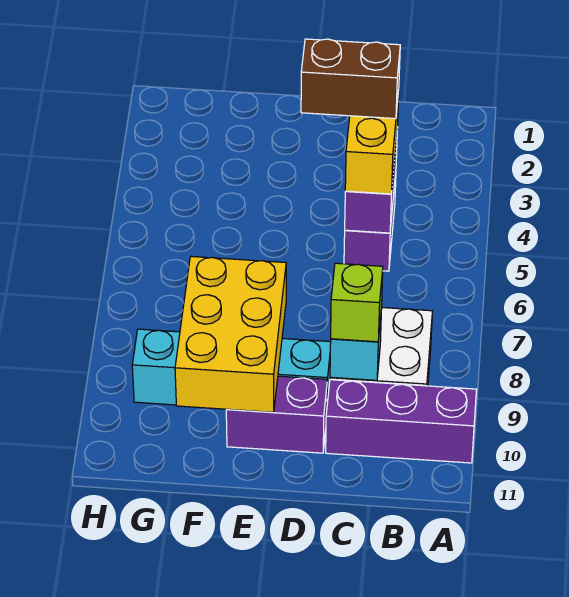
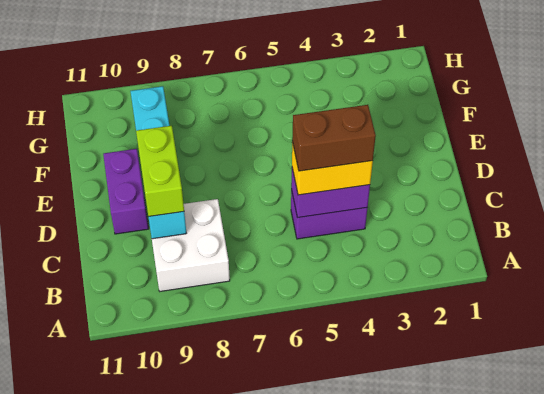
purple brick A10:C10 level 1 -> none
brown brick C4:D4 level 4 -> brown brick C4:C5 level 4
lime brick C9 level 3 -> lime brick C9:D9 level 3
yellow brick E8:F10 level 2 -> none

